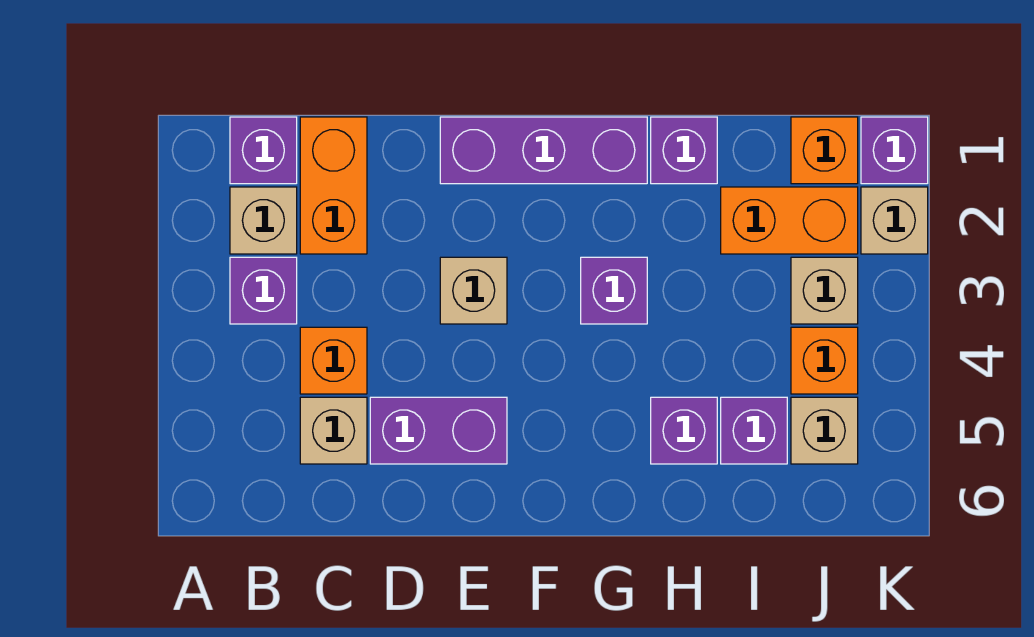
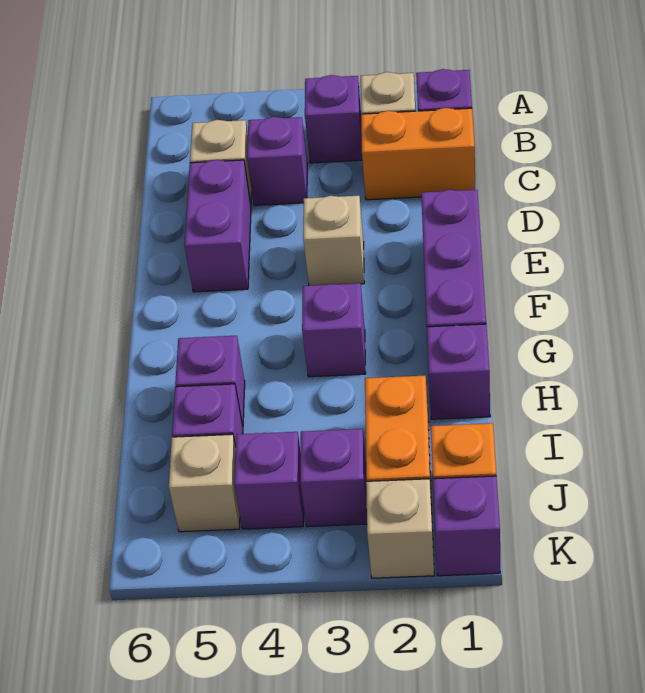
orange brick C4 level 1 -> purple brick C4 level 1
tan brick J3 level 1 -> purple brick J3 level 1
orange brick J4 level 1 -> purple brick J4 level 1

